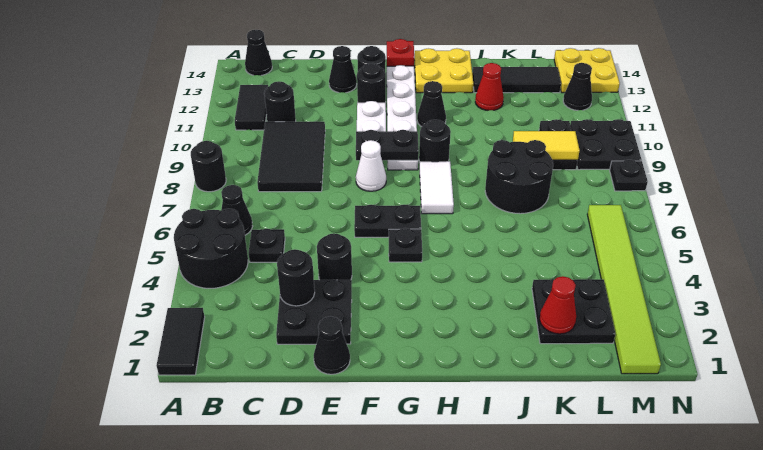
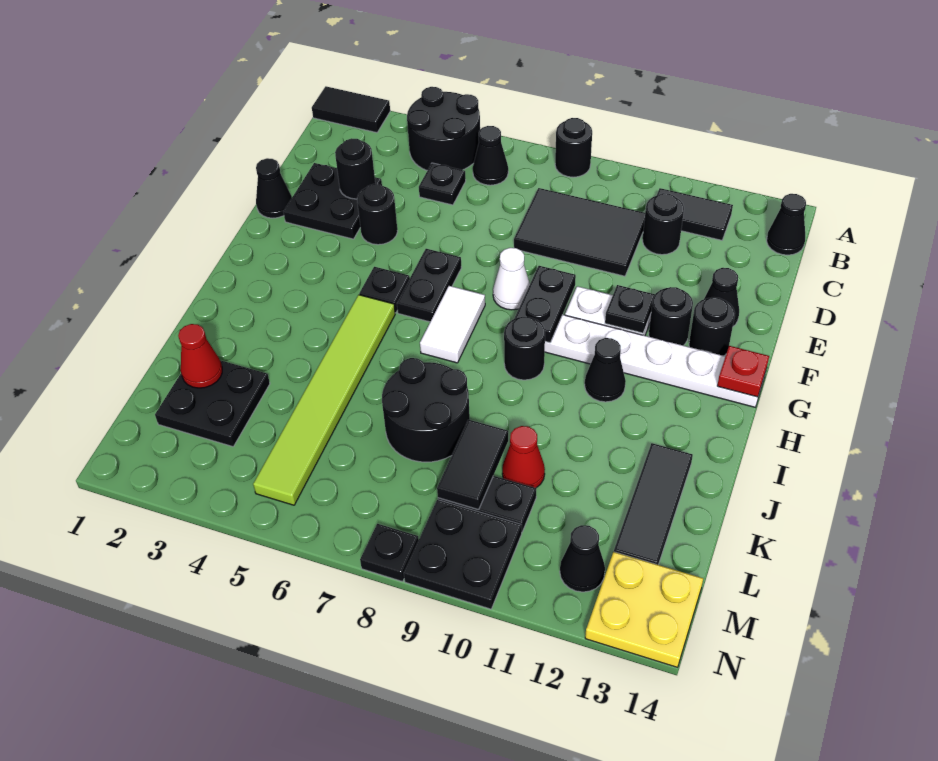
none -> black plate F11 level 2
white tile H7:H8 level 1 -> white tile G7:H7 level 1
yellow plate H13:I14 level 1 -> none
red cone J12 level 1 -> red cone K10 level 1
yellow tile K9:L9 level 2 -> black tile K9:L9 level 2
lime tile M1:M6 level 1 -> lime tile H5:M5 level 1

